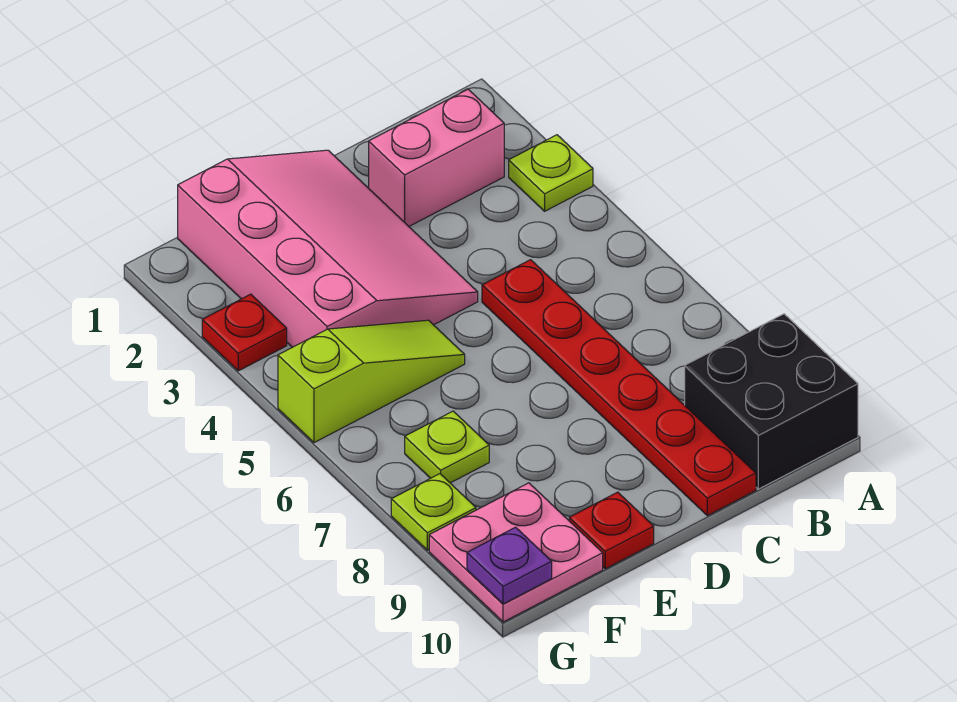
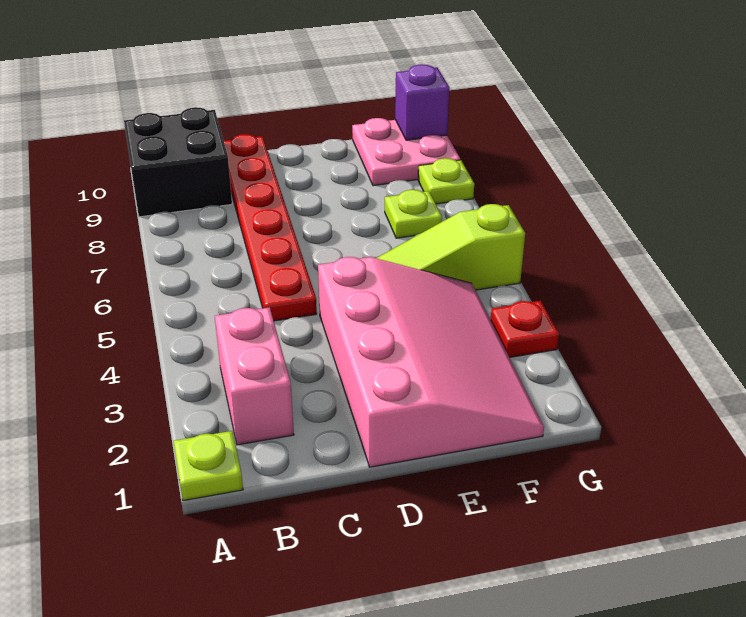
lime plate A3 level 1 -> lime plate A1 level 1
pink brick B2:C2 level 1 -> pink brick B2:B3 level 1
pink slope D1:F4 level 1 top F -> pink slope D1:F4 level 1 top D
red plate E10 level 1 -> none
purple plate G10 level 2 -> purple brick G10 level 2

